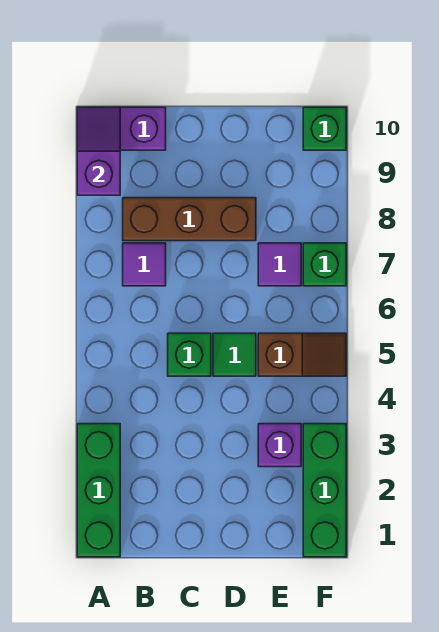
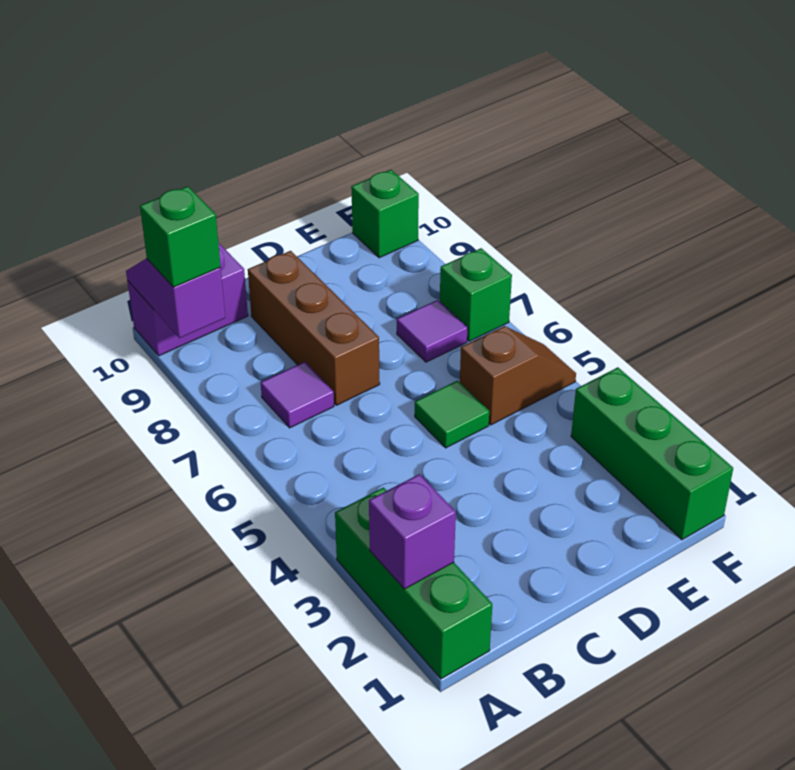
brown brick B8:D8 level 1 -> brown brick C7:C9 level 1
green brick C5 level 1 -> green brick A9 level 3
purple brick E3 level 1 -> purple brick A2 level 2

